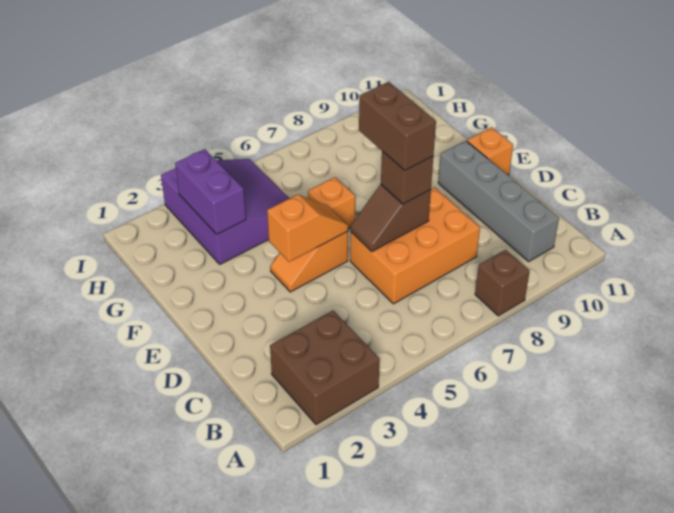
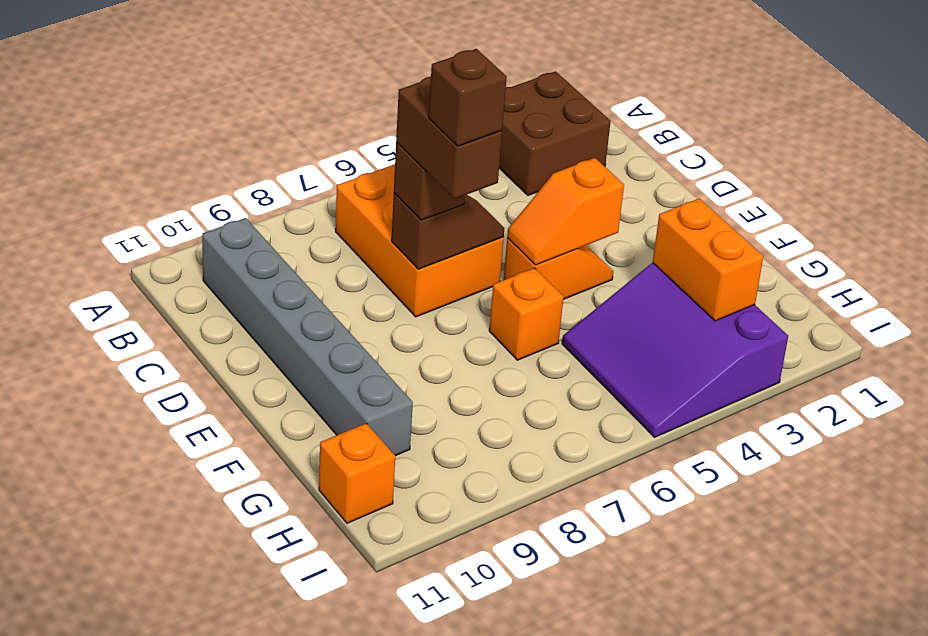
brown brick A8 level 1 -> brown brick E7 level 5
grey brick B10:E10 level 1 -> grey brick B10:G10 level 1
orange brick C6:D8 level 1 -> orange brick B6:D7 level 1
orange brick E11 level 1 -> orange brick H11 level 1
purple brick G3:H3 level 2 -> orange brick G3:H3 level 2

